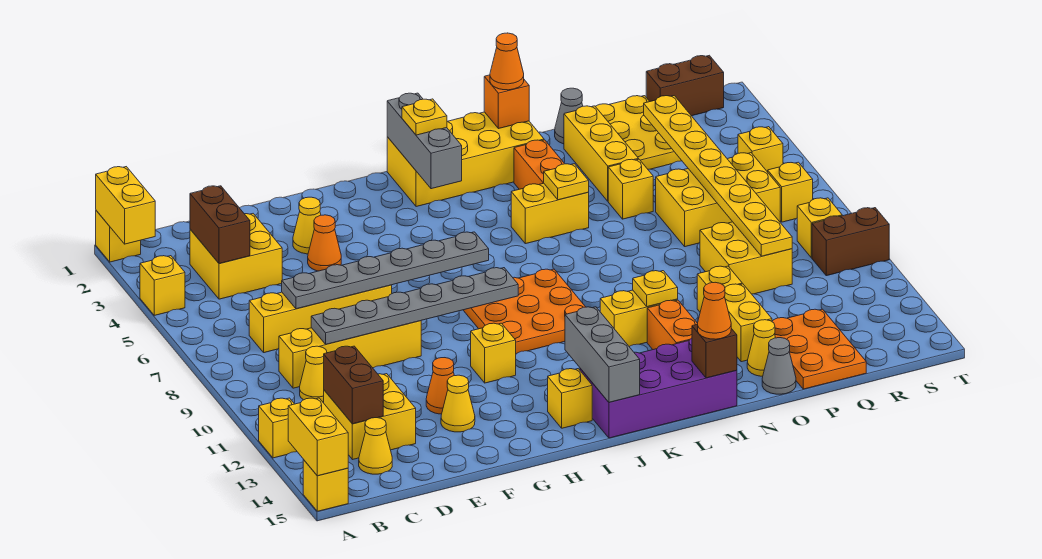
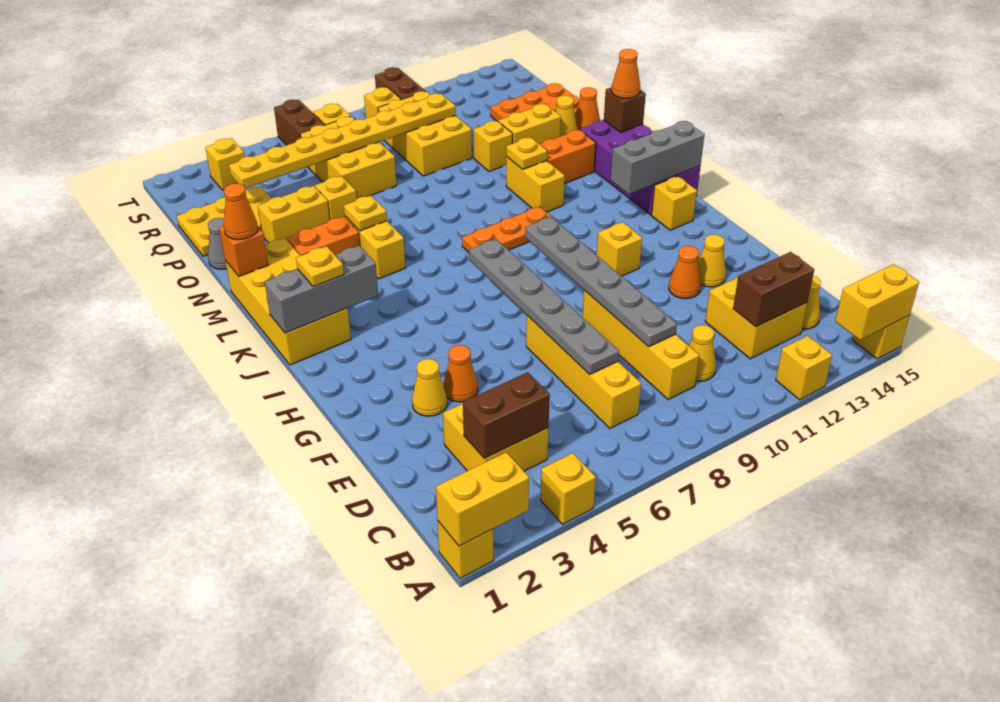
orange plate I8:K10 level 1 -> orange plate K8:K10 level 1
yellow brick O2:O4 level 1 -> yellow brick O3:O4 level 1
grey cone O15 level 1 -> orange cone O15 level 1
yellow brick P9:Q10 level 1 -> yellow brick P9:R10 level 1
brown brick R1:S1 level 1 -> brown brick S6:T6 level 1
yellow brick S5 level 1 -> yellow brick S3 level 1

